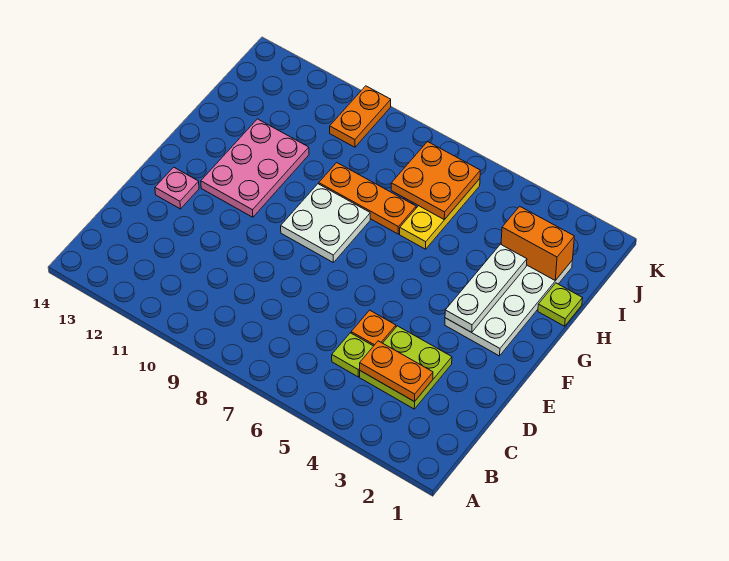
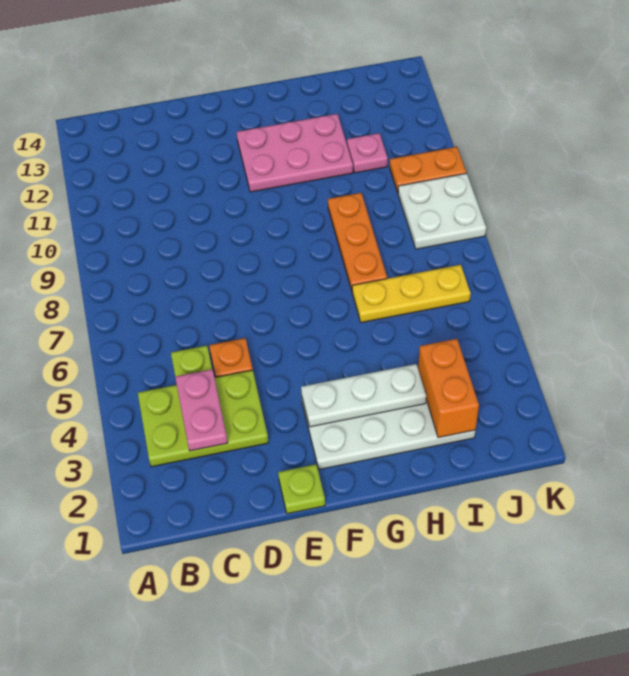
lime plate C3:D4 level 1 -> lime plate B3:D4 level 1
orange plate C3:C4 level 2 -> pink plate C3:C4 level 2
pink plate E13 level 1 -> pink plate I11 level 1
white plate F8:G9 level 1 -> white plate J8:K9 level 1
lime plate H1 level 1 -> lime plate E1 level 1
orange plate I6:J7 level 2 -> none

